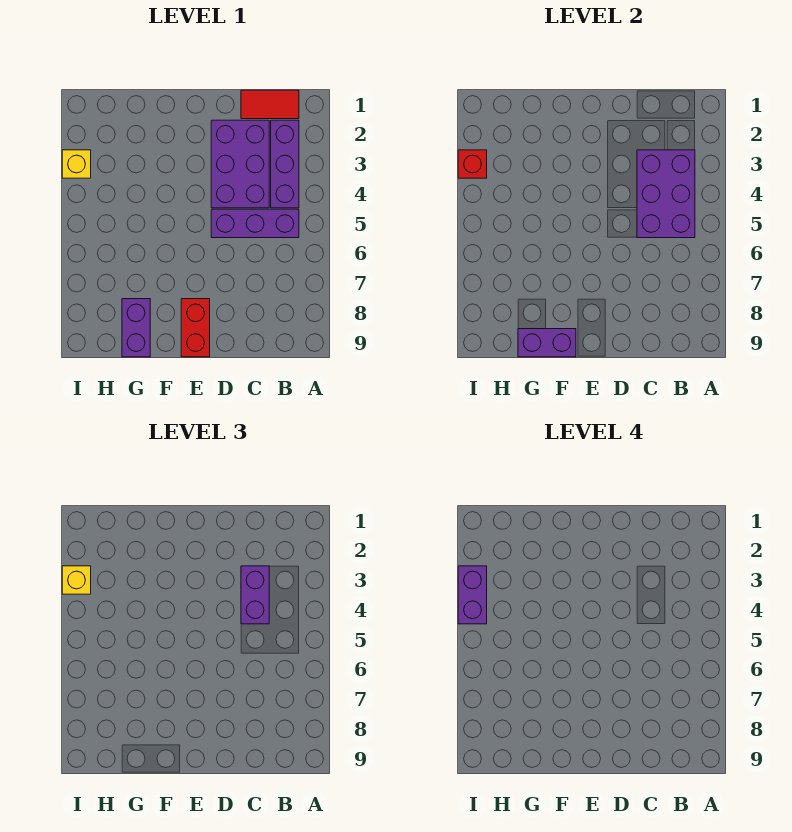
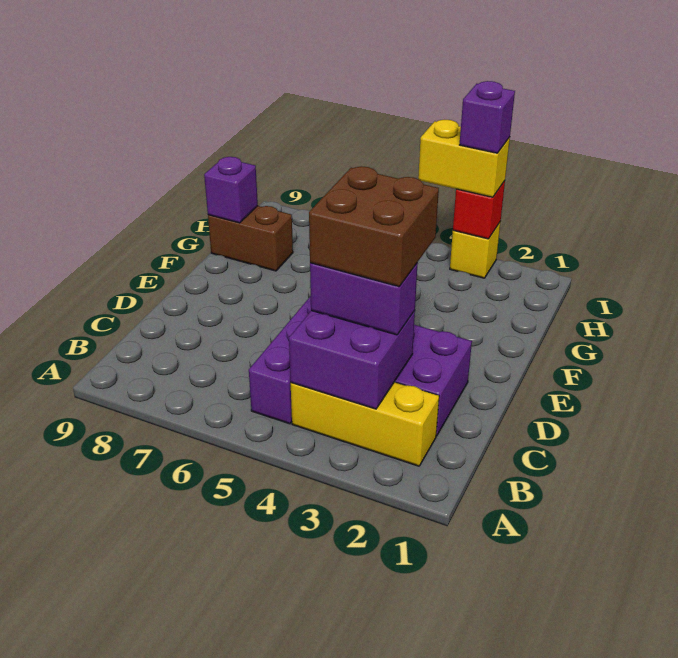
red tile B1:C1 level 1 -> none
purple brick B2:B4 level 1 -> yellow brick B2:B4 level 1
purple brick B3:C5 level 2 -> purple brick B3:C4 level 2
none -> brown brick C3:D4 level 4
red brick E8:E9 level 1 -> none
purple brick F9:G9 level 2 -> purple brick G9 level 2
purple brick G8:G9 level 1 -> brown brick G8:G9 level 1
yellow brick I3 level 3 -> yellow brick I3:I4 level 3
purple brick I3:I4 level 4 -> purple brick I3 level 4

